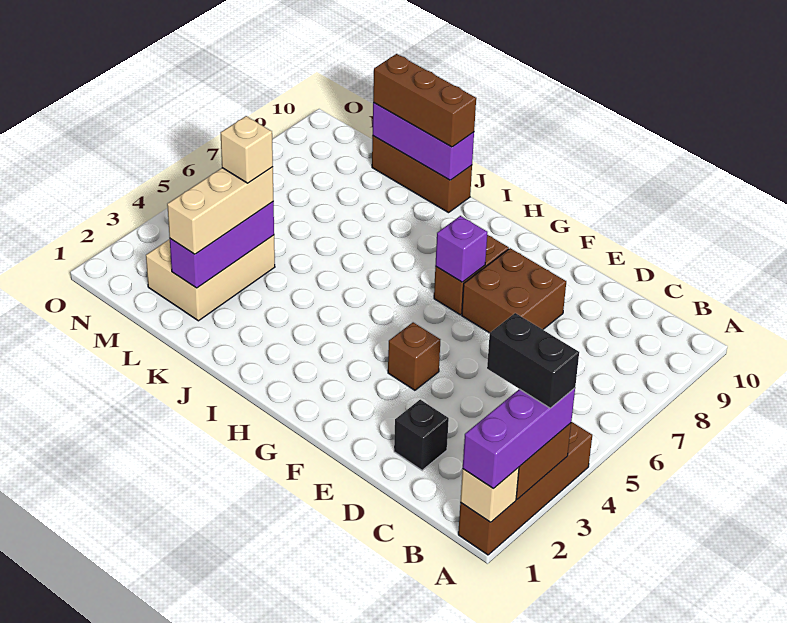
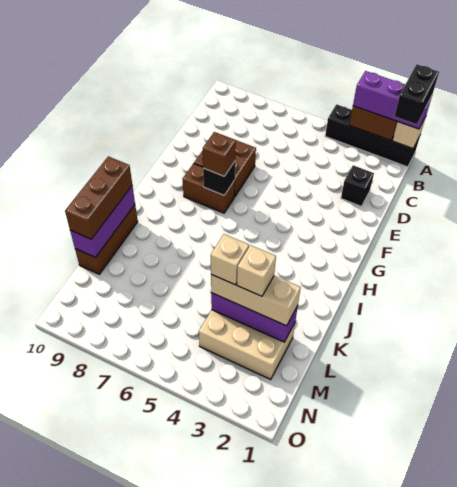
brown brick A1:A4 level 1 -> black brick A1:A4 level 1
black brick A3:B3 level 4 -> black brick A1:B1 level 4
brown brick F4 level 1 -> brown brick G7 level 3
purple brick G7 level 2 -> black brick G7 level 2
none -> tan brick L3 level 4

